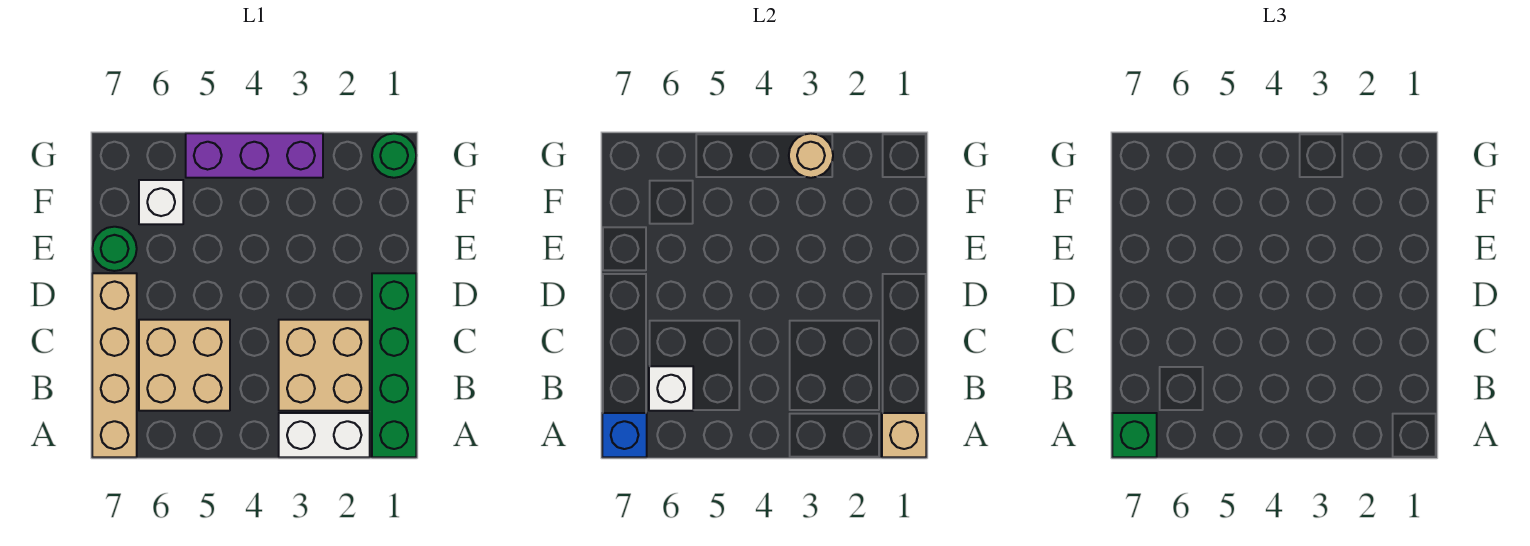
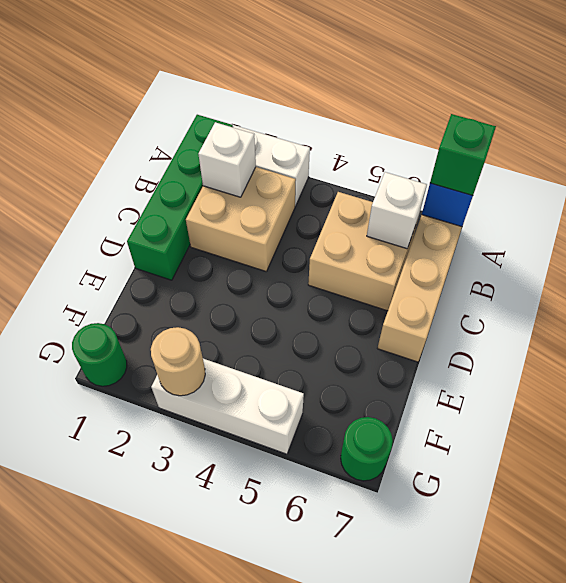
tan brick A1 level 2 -> none
green round brick E7 level 1 -> green round brick G7 level 1
white brick F6 level 1 -> white brick B2 level 2
purple brick G3:G5 level 1 -> white brick G3:G5 level 1

